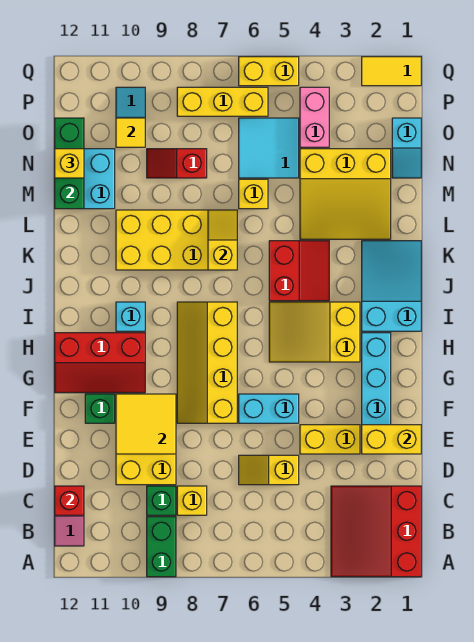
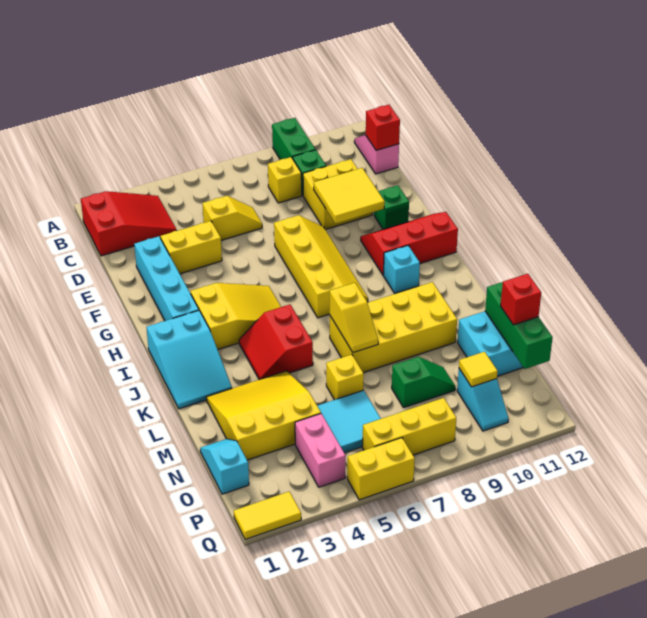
red slope A1:C3 level 1 top 1 -> red slope B1:C3 level 1 top 1
yellow brick E1:E2 level 2 -> none
cyan brick F5:F6 level 1 -> none
red slope N8:N9 level 1 top 8 -> green slope N8:N9 level 1 top 8
yellow brick N12 level 3 -> red brick N12 level 3

